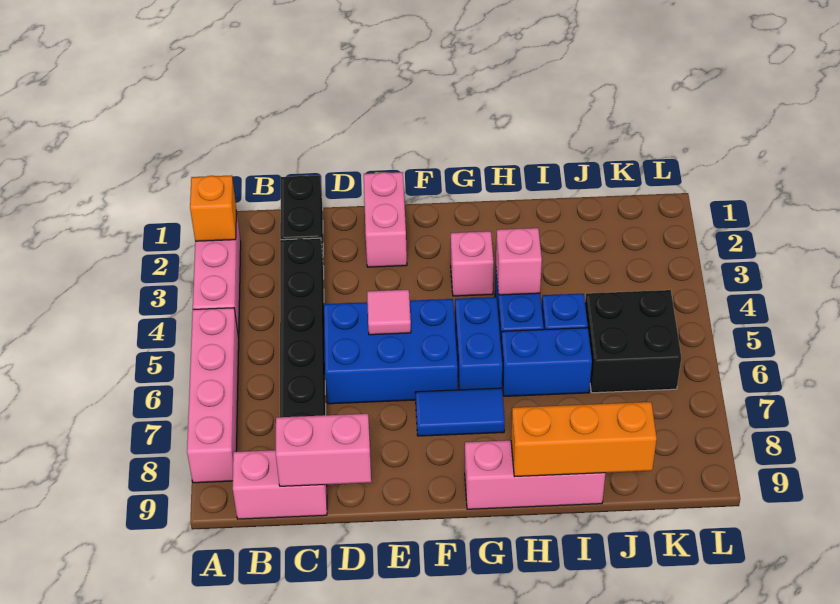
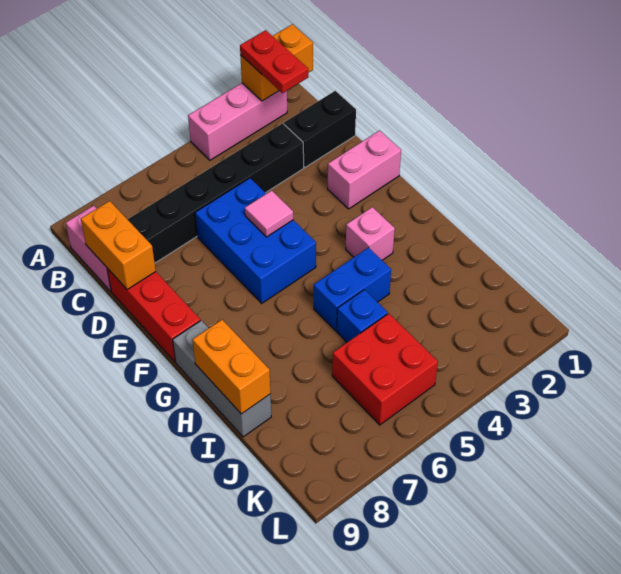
orange brick A2 level 2 -> orange brick A1:A2 level 2
none -> red plate A2:B2 level 3
pink brick A5:A8 level 1 -> none
pink brick C9:D9 level 2 -> orange brick C9:D9 level 2
none -> red brick D9:F9 level 1
blue tile F7:G7 level 1 -> none
blue brick G5:G6 level 1 -> none
pink brick G9:I9 level 1 -> grey brick G9:I9 level 1
pink brick H4 level 2 -> none
blue brick H6:I6 level 1 -> none
orange brick H9:J9 level 2 -> orange brick H9:I9 level 2
black brick J5:K6 level 1 -> red brick J5:K6 level 1

